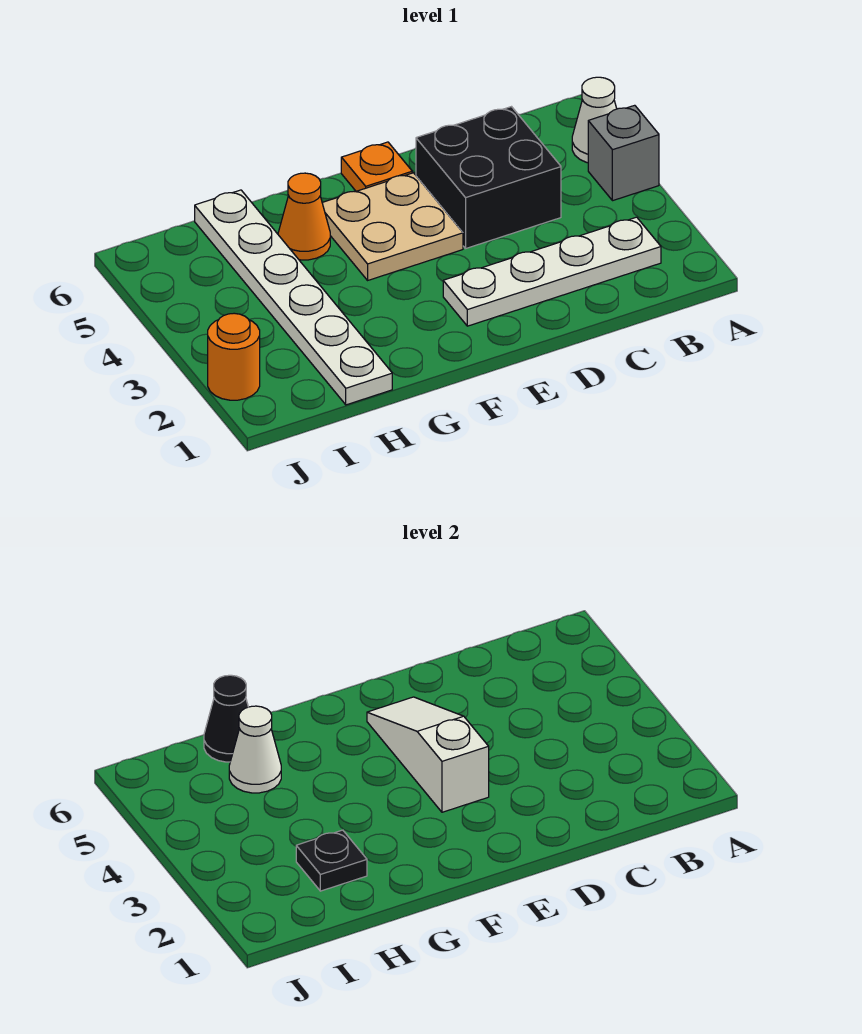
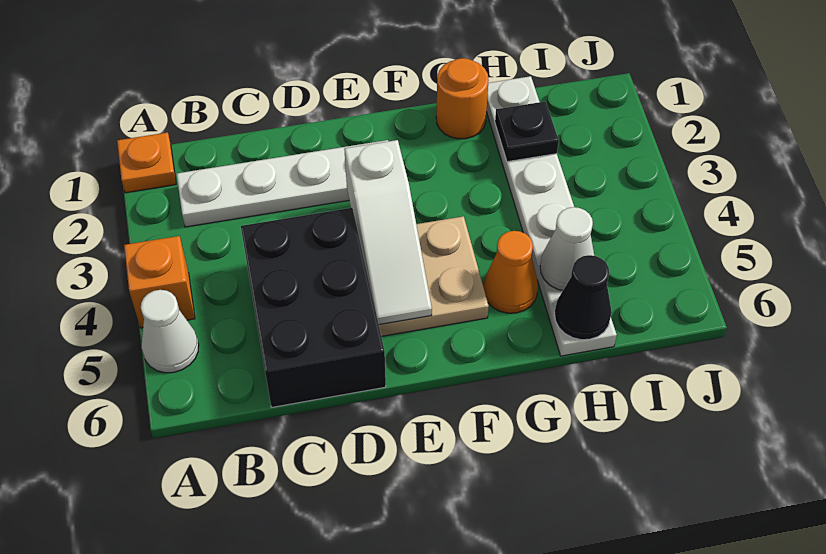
grey brick A4 level 1 -> orange brick A4 level 1
black brick C4:D5 level 1 -> black brick C4:D6 level 1
orange plate E6 level 1 -> orange plate A1 level 1
orange round brick J2 level 1 -> orange round brick G1 level 1

